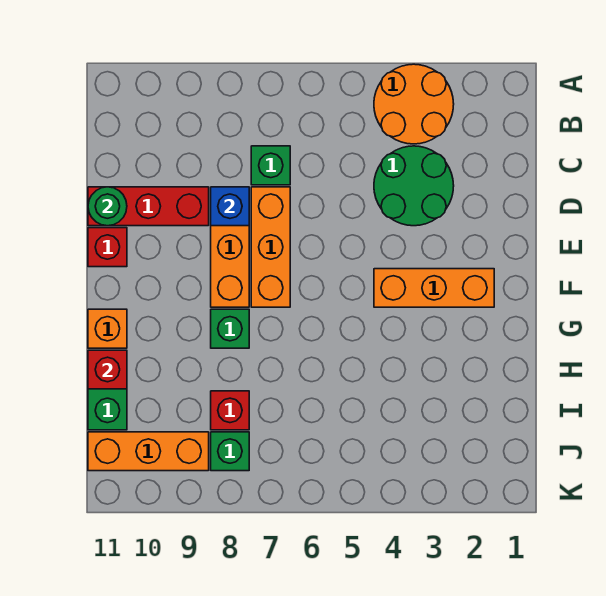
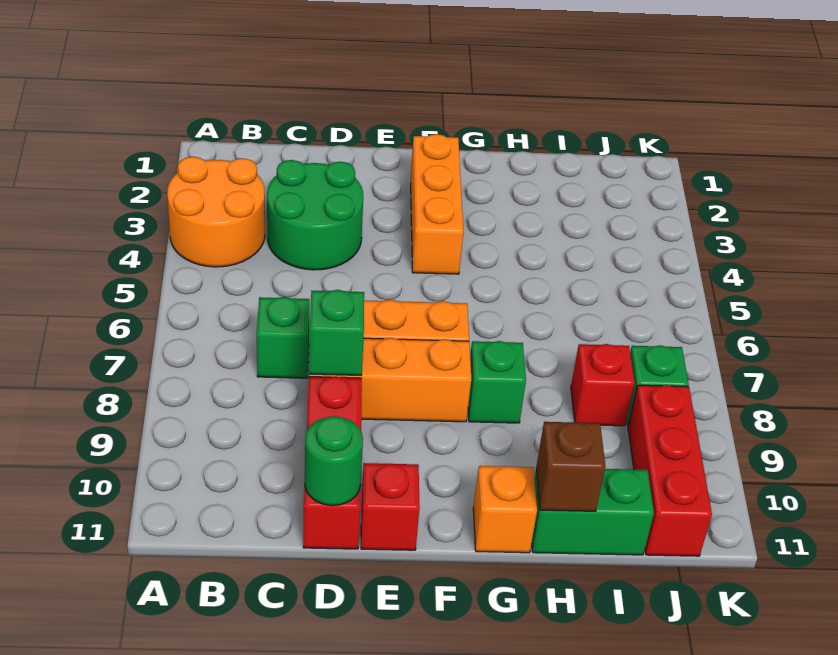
blue brick D8 level 2 -> green brick D8 level 2
red brick H11 level 2 -> brown brick H11 level 2
orange brick J9:J11 level 1 -> red brick J9:J11 level 1

